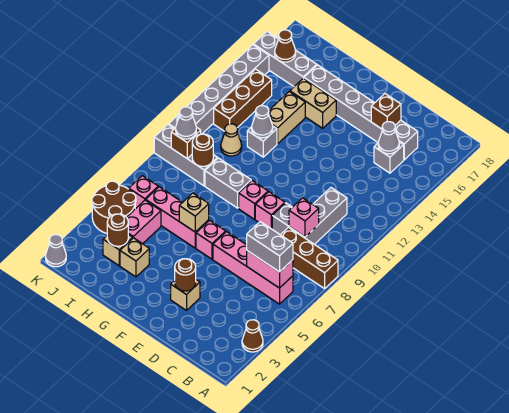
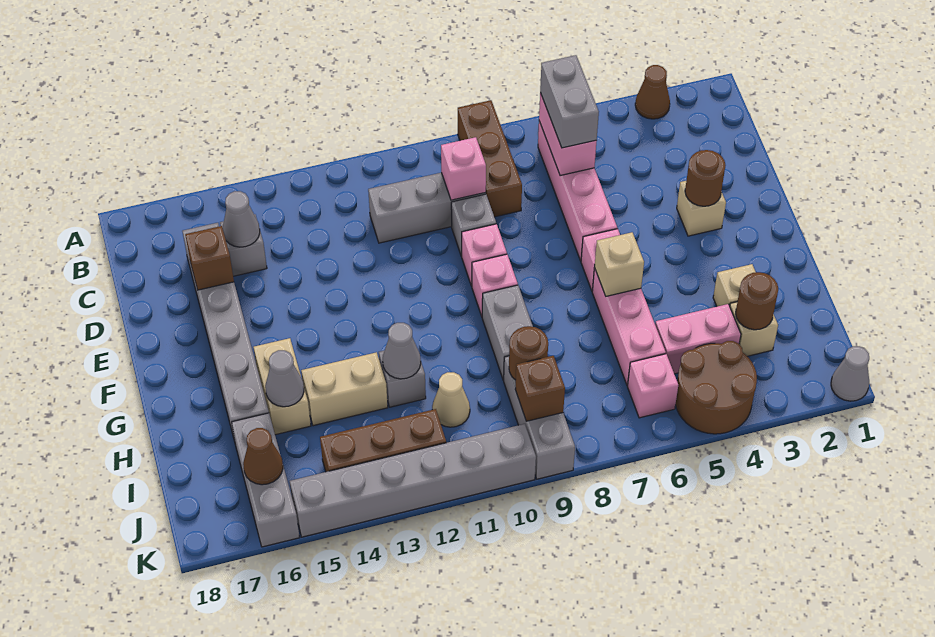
grey cone J9 level 3 -> grey cone H15 level 2

